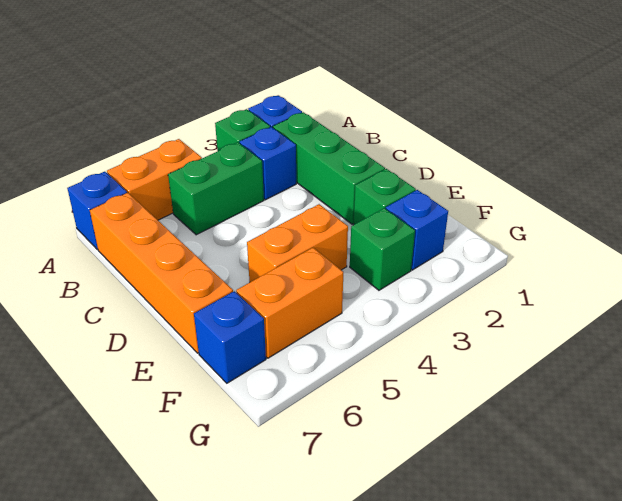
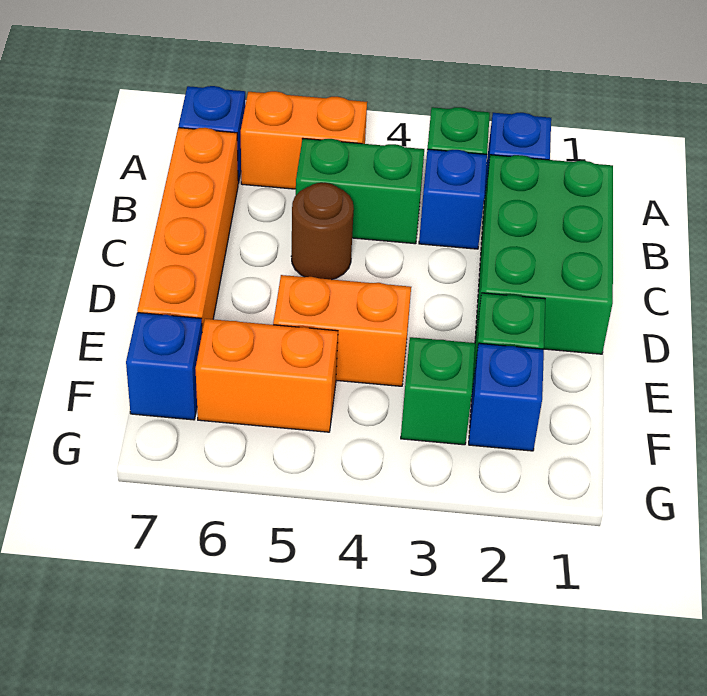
green brick B2:D2 level 1 -> green brick B1:D2 level 1
none -> brown round brick C5 level 1

